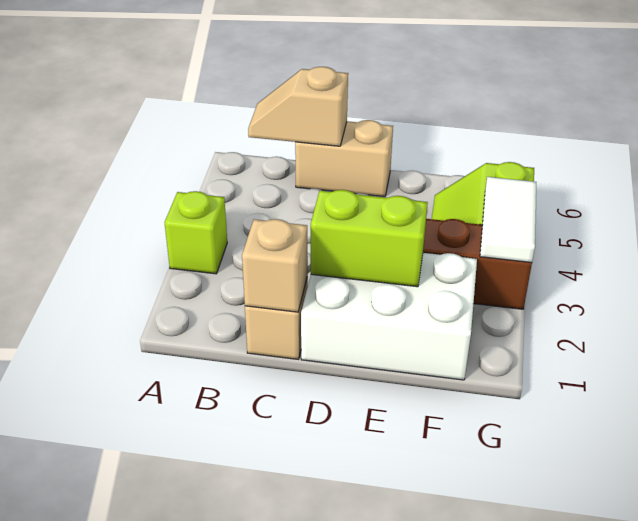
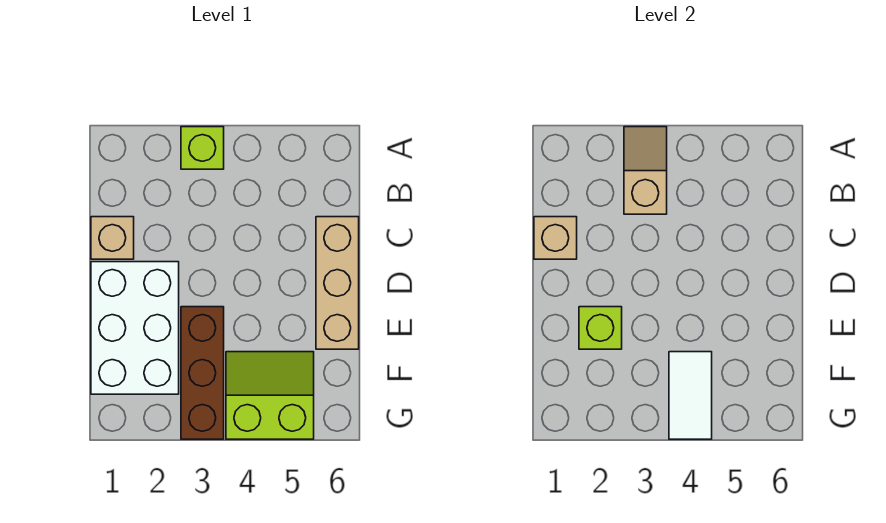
tan slope B6:C6 level 2 top C -> tan slope A3:B3 level 2 top B
tan brick C6:D6 level 1 -> tan brick C6:E6 level 1
lime brick D2:E2 level 2 -> lime brick E2 level 2
white tile G3:G4 level 2 -> white tile F4:G4 level 2

